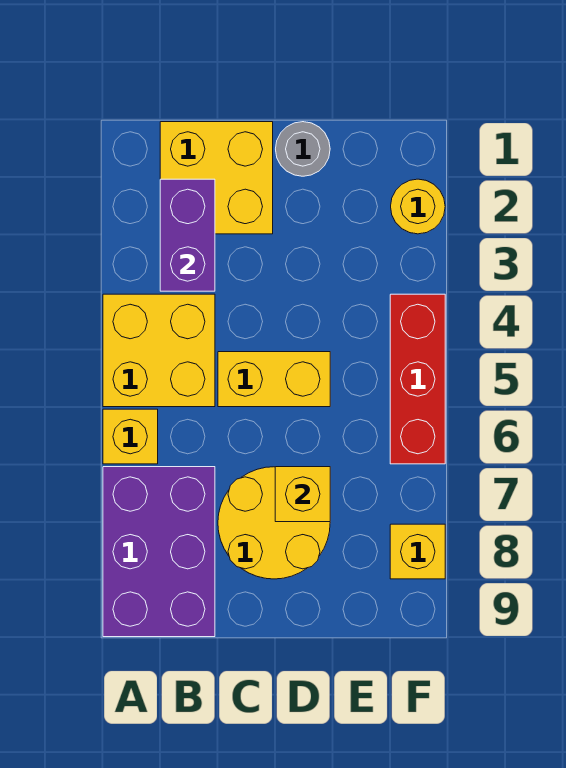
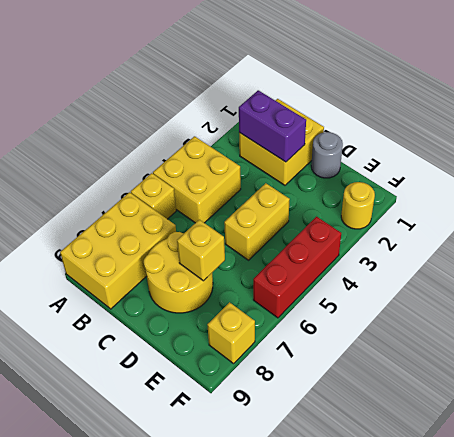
purple brick A7:B9 level 1 -> yellow brick A7:B9 level 1
purple brick B2:B3 level 2 -> purple brick B2:C2 level 2
yellow brick C5:D5 level 1 -> yellow brick D4:D5 level 1

